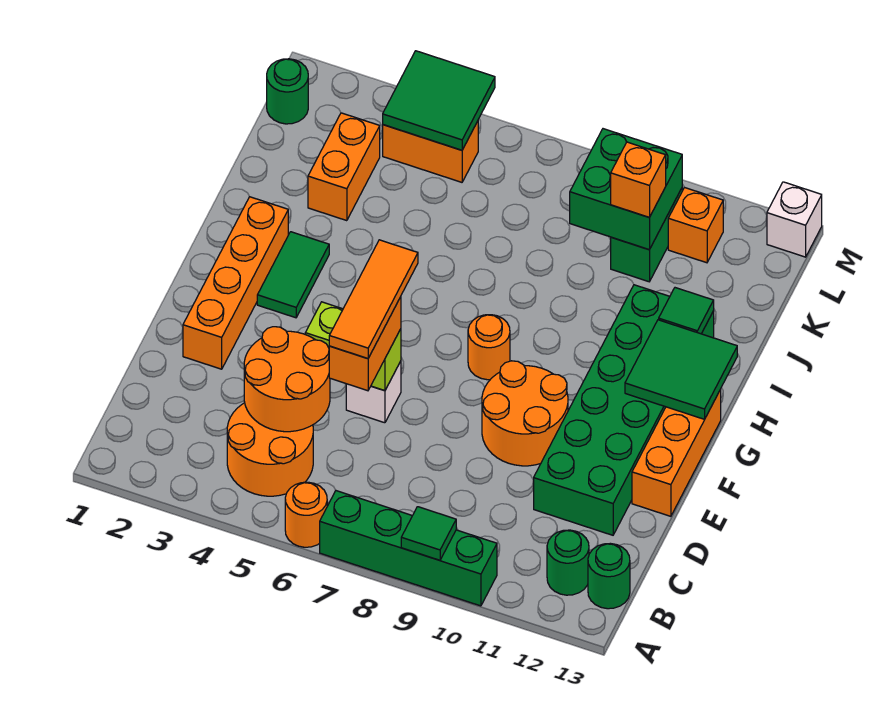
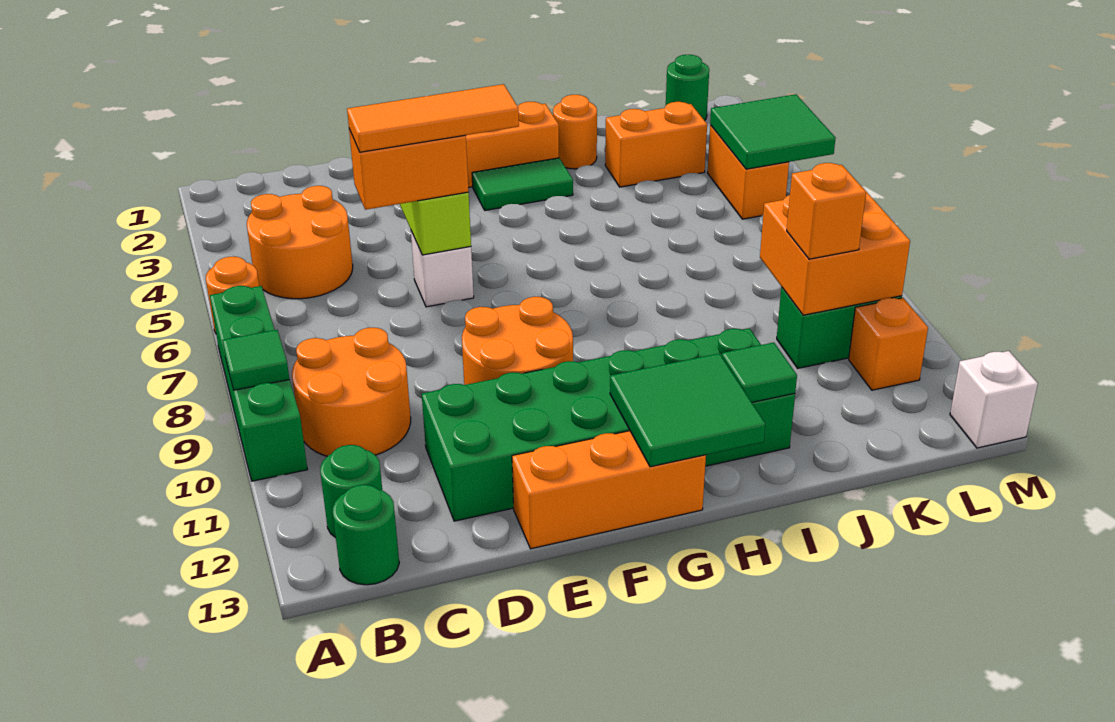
orange round brick C4:D5 level 2 -> orange round brick B9:C10 level 1
orange round brick G8 level 1 -> orange round brick I2 level 1
green brick K9:L10 level 2 -> orange brick K9:L10 level 2

